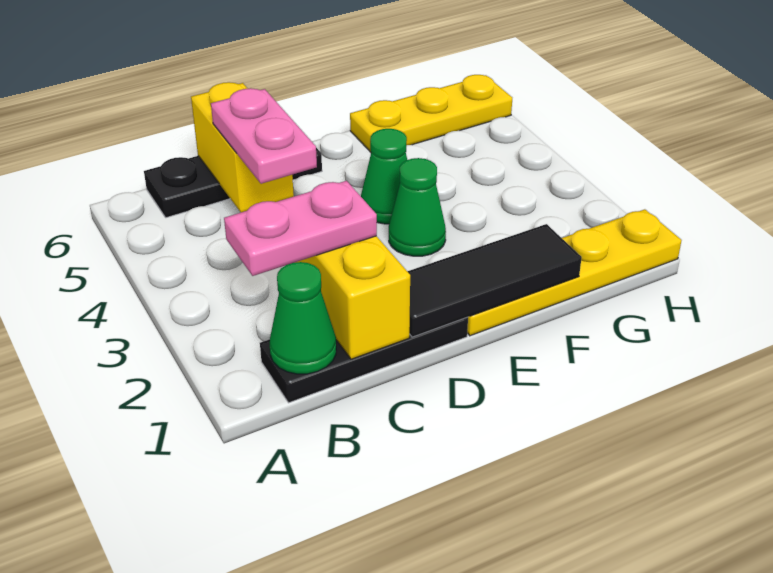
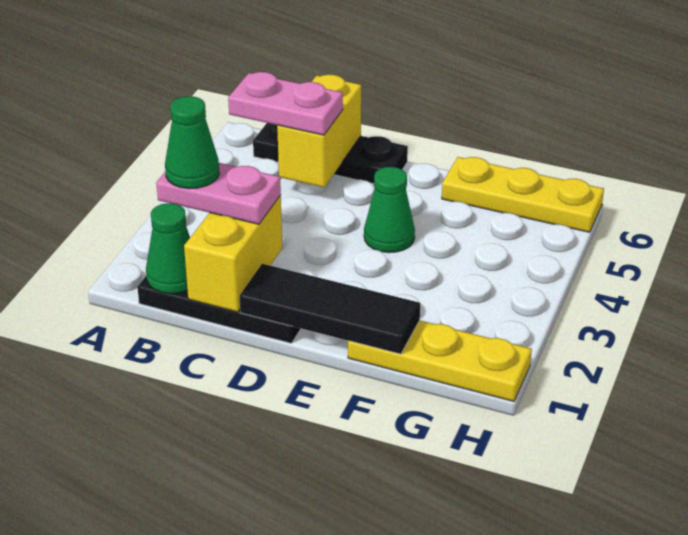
pink plate C4:C5 level 3 -> pink plate B5:C5 level 3
yellow plate E1:H1 level 1 -> yellow plate F1:H1 level 1
green cone E3 level 1 -> green cone B2 level 4

